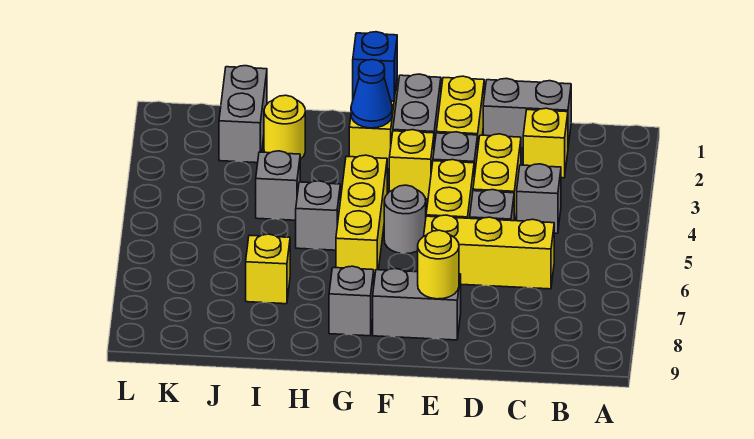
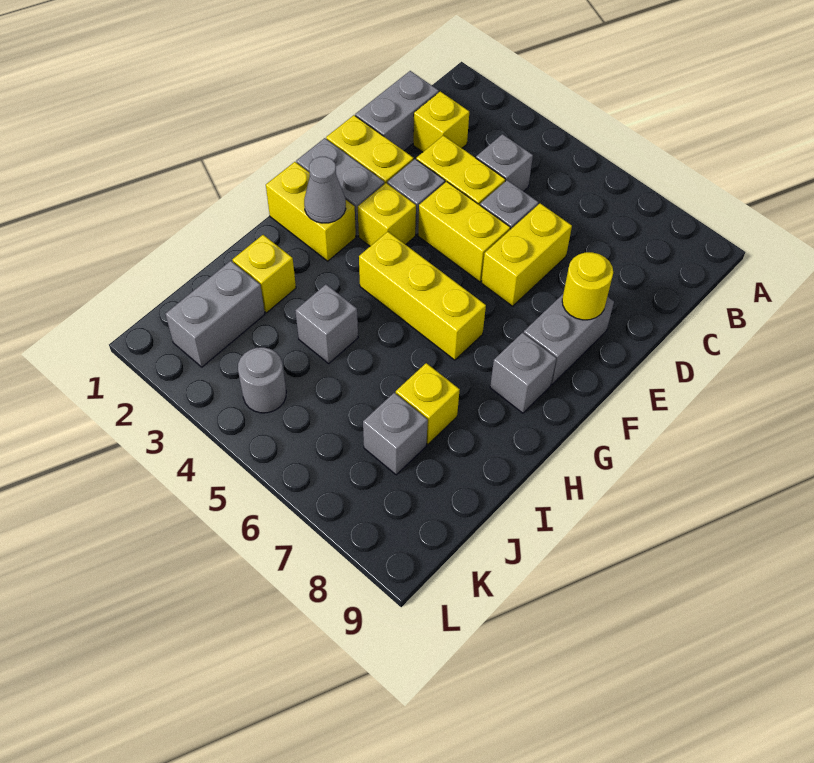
yellow brick C6:E6 level 1 -> yellow brick D6:E6 level 1
grey round brick F5 level 1 -> grey round brick K4 level 1
blue brick G1 level 2 -> none
blue cone G2 level 2 -> grey cone G2 level 2
grey brick H5 level 1 -> grey brick J7 level 1
yellow round brick I2 level 1 -> yellow brick I2 level 1
grey brick J1:J2 level 1 -> grey brick J2:K2 level 1

